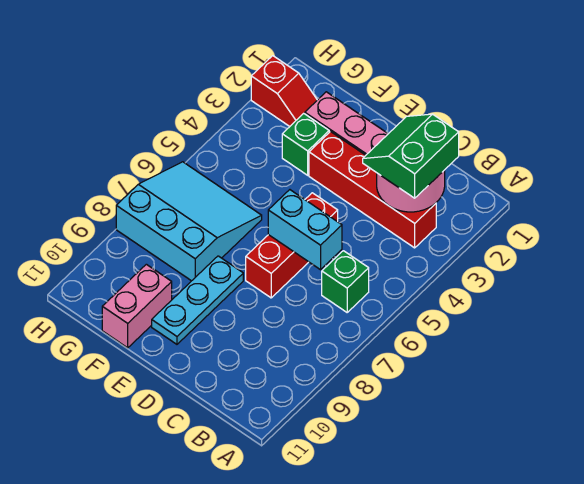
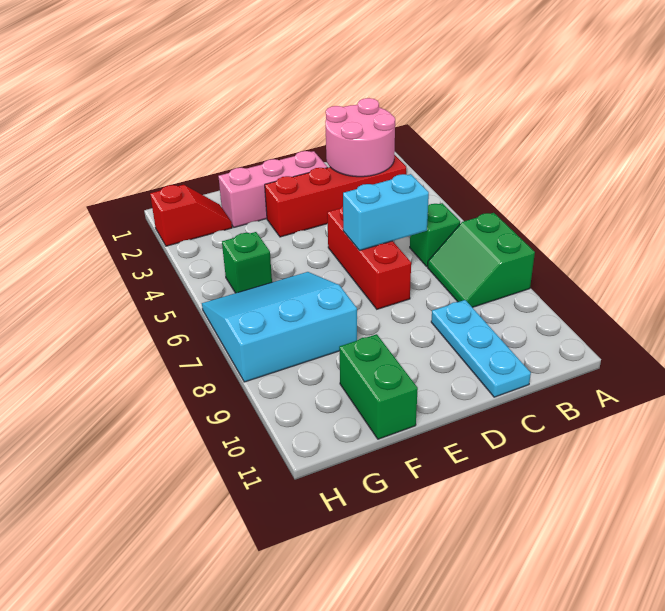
green slope B2:C3 level 3 top B -> green slope A7:B8 level 1 top A
cyan plate E8:E10 level 1 -> cyan plate C9:C11 level 1
green brick F3 level 1 -> green brick G5 level 1
pink brick F10:F11 level 1 -> green brick F10:F11 level 1

